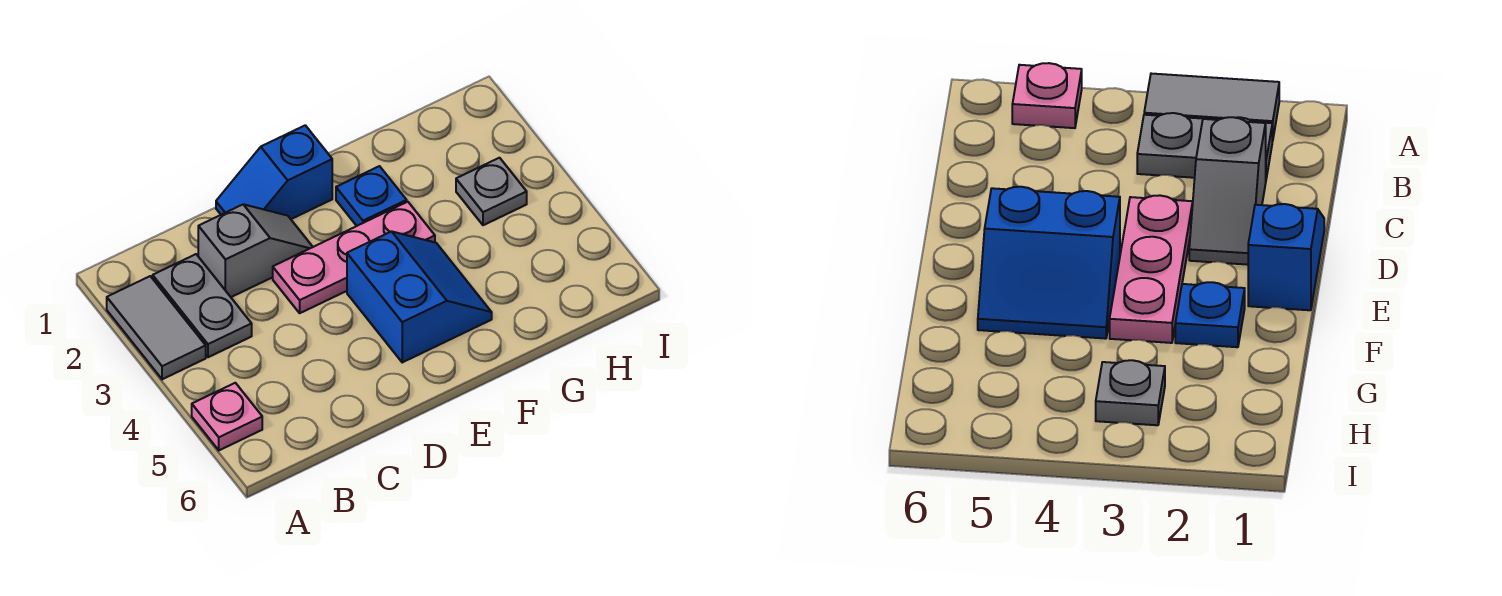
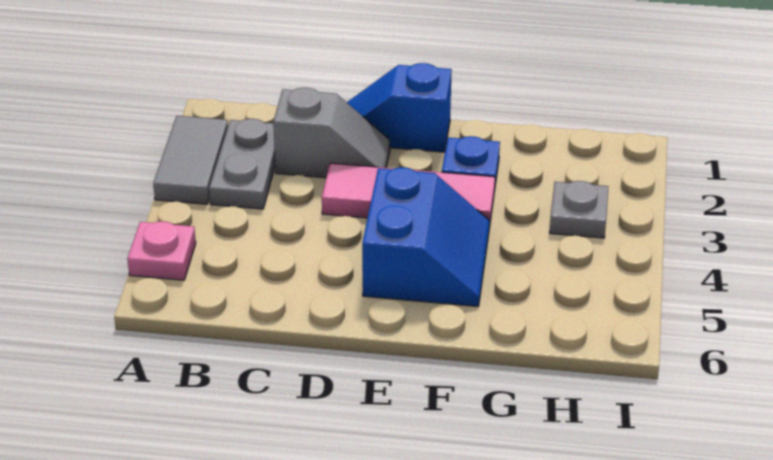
pink plate D3:F3 level 1 -> pink tile D3:F3 level 1

